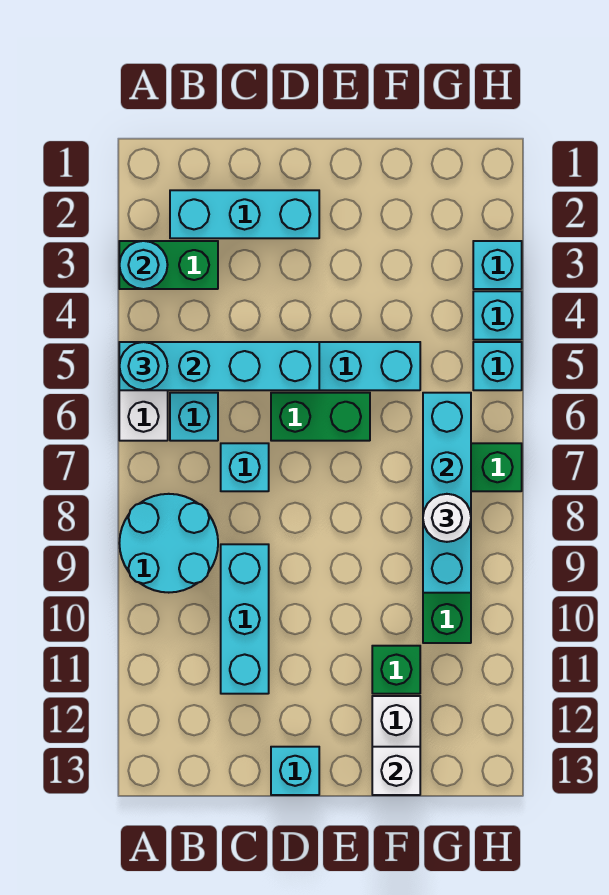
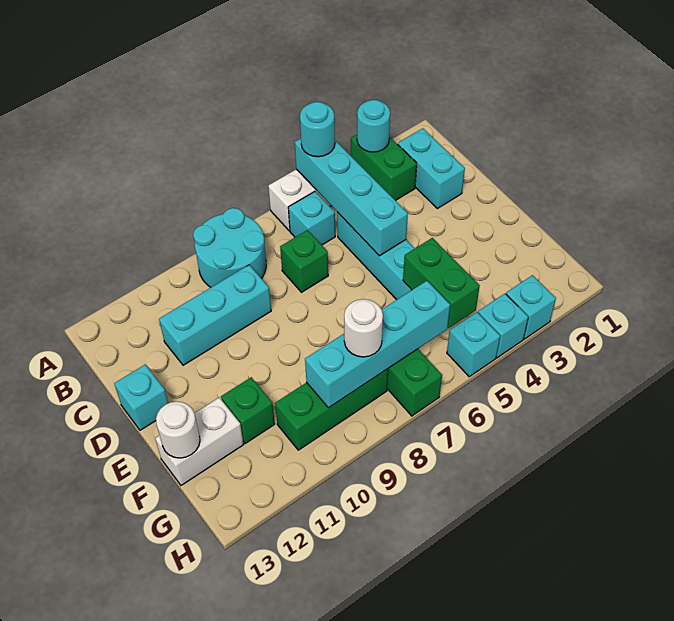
cyan brick B2:D2 level 1 -> cyan brick B2:C2 level 1
cyan brick C7 level 1 -> green brick C7 level 1
green brick D6:E6 level 1 -> green brick F5:G5 level 2
white brick F13 level 2 -> white round brick F13 level 2

